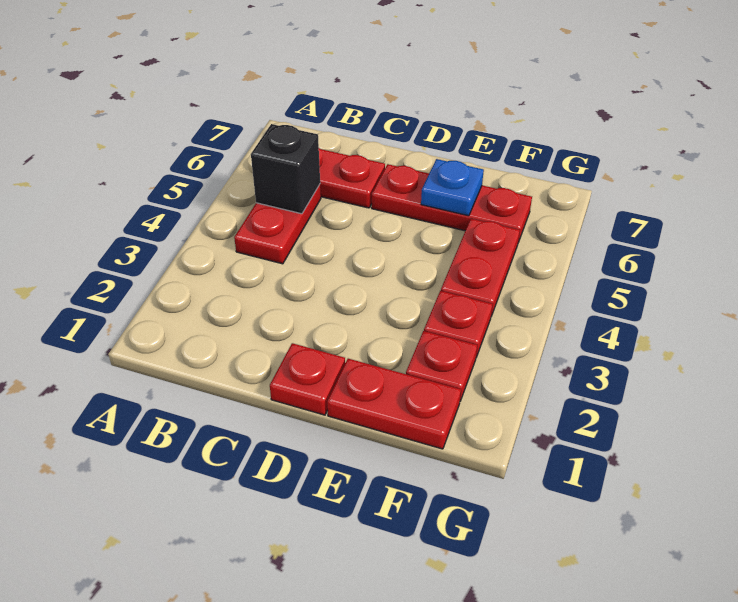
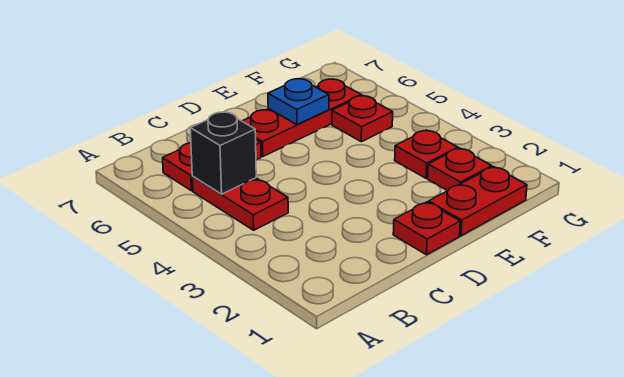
red plate F4:F5 level 1 -> red plate F5 level 1

